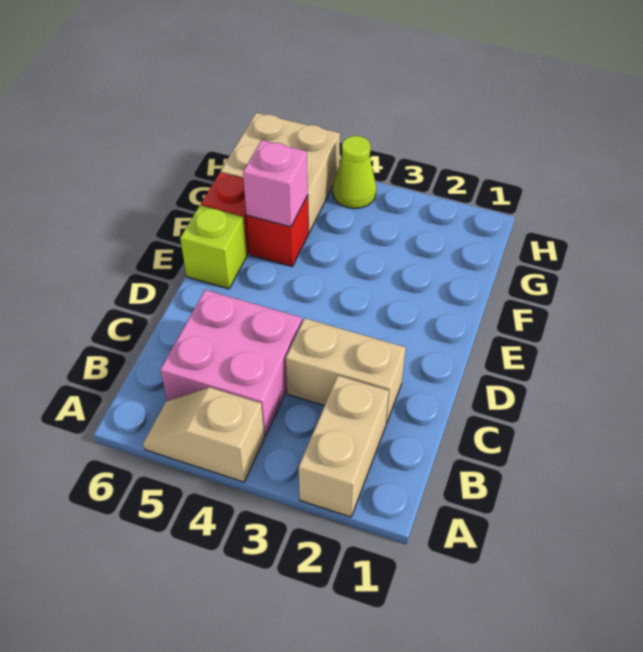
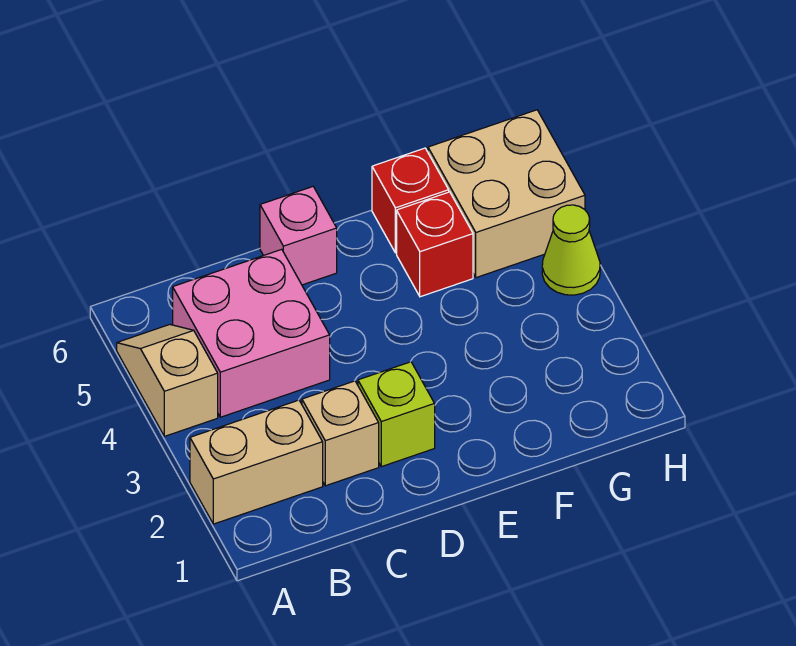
tan brick C2:C3 level 1 -> tan brick C2 level 1
lime brick E6 level 1 -> lime brick D2 level 1
pink brick F5 level 2 -> pink brick D6 level 1

